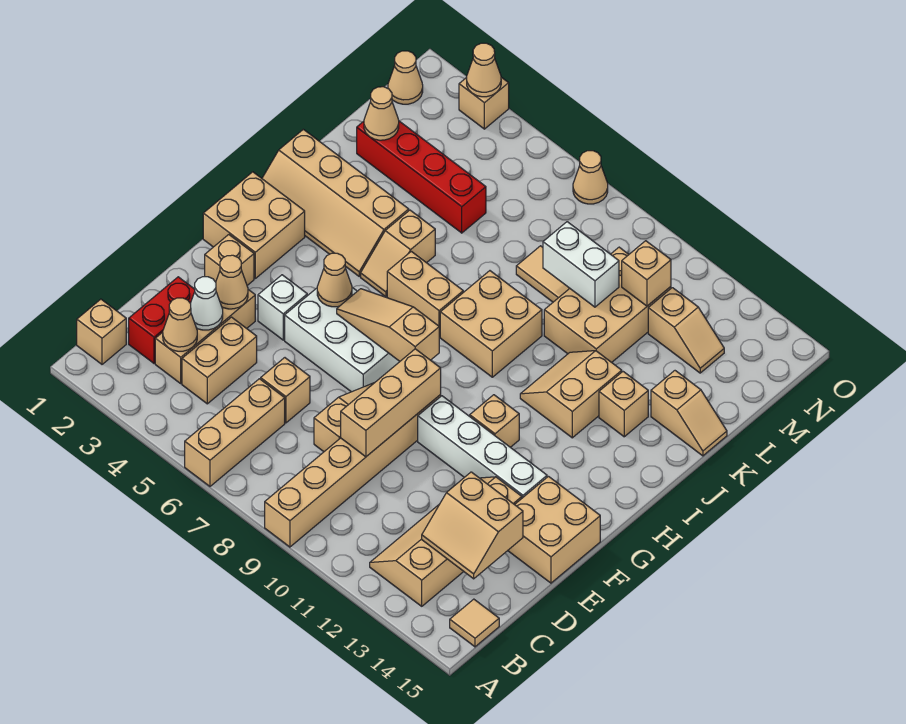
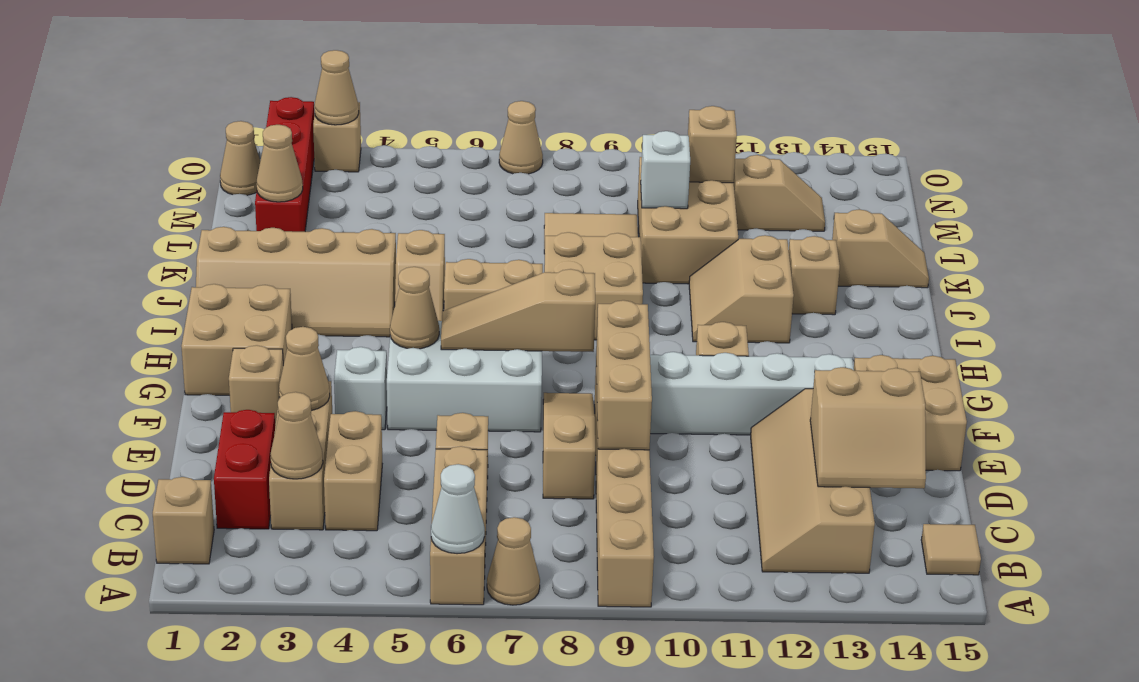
none -> tan cone A7 level 1
white cone D3 level 2 -> white cone A6 level 2
red brick L2:L5 level 1 -> red brick L2:O2 level 1
white brick L9:L10 level 2 -> white brick L10 level 2

